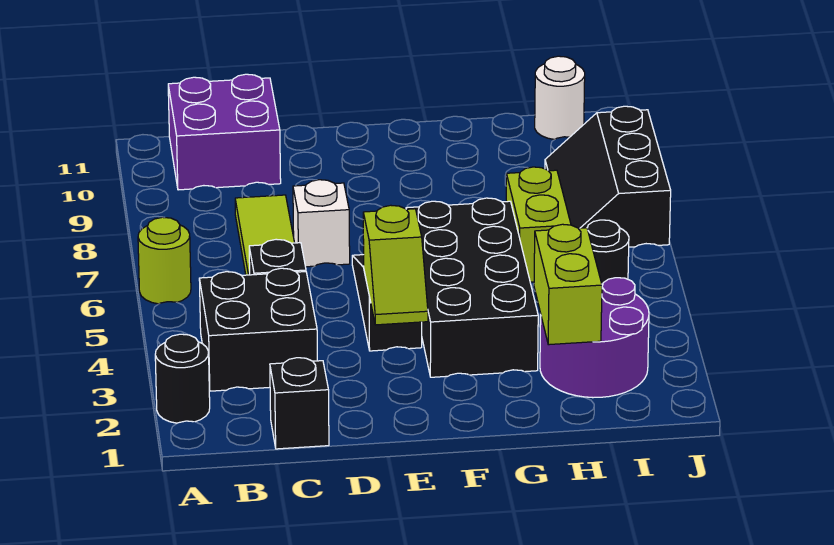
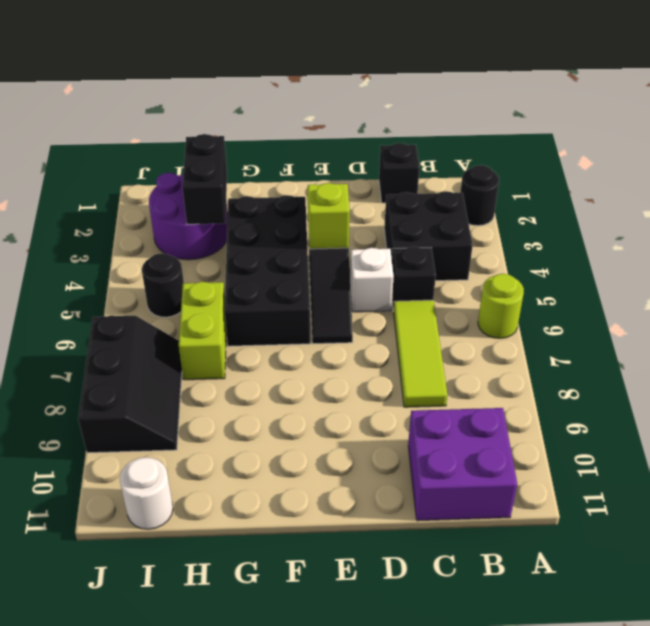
white brick D7 level 1 -> white brick D5 level 1
lime brick H2:H3 level 2 -> black brick H2:H3 level 2

